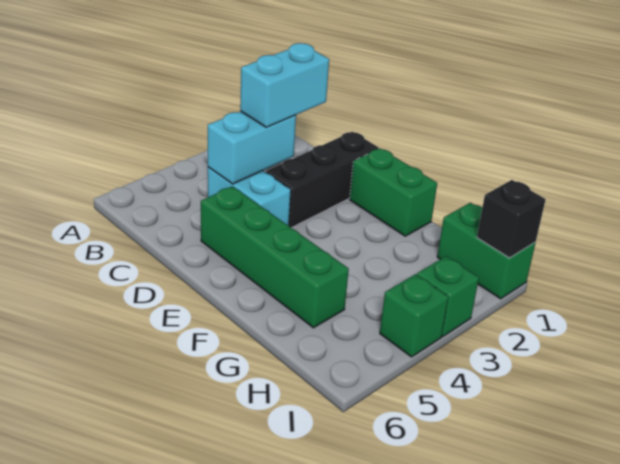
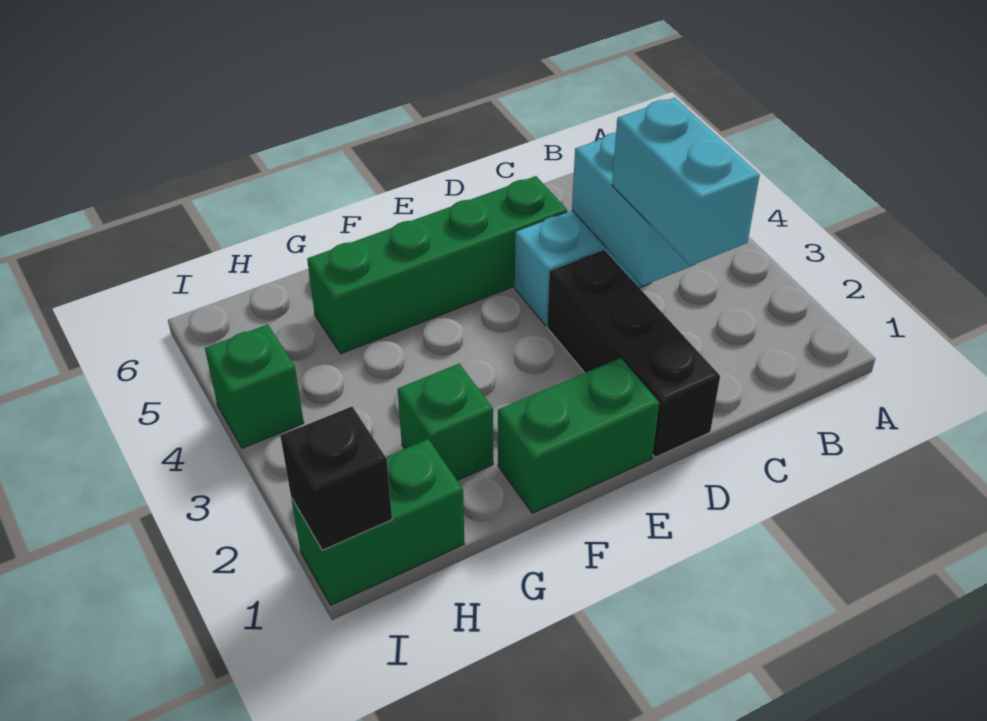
green brick I3 level 1 -> green brick G2 level 1

